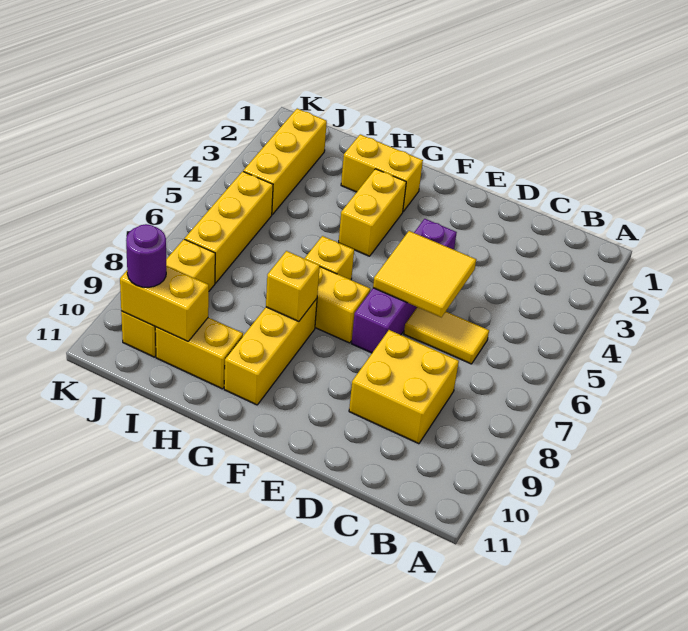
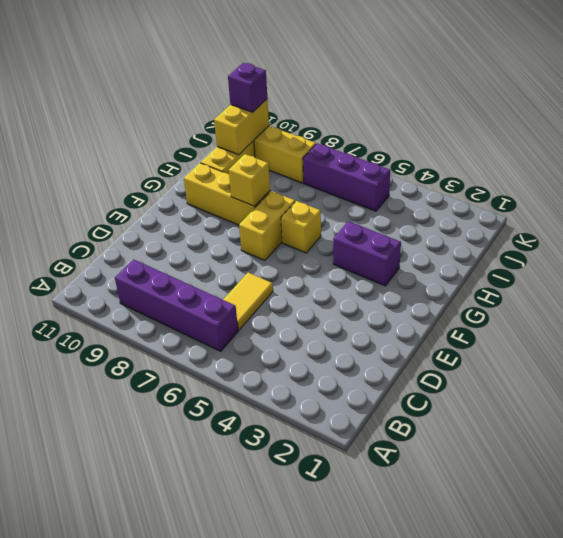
yellow brick C8:D9 level 1 -> none
yellow tile D5:E6 level 2 -> none
purple brick E4:E7 level 1 -> purple brick B6:B9 level 1
yellow brick G2:H2 level 1 -> none
yellow brick G3:G4 level 1 -> purple brick G3:G4 level 1
yellow brick J2:J4 level 1 -> none
yellow brick J5:J7 level 1 -> purple brick J5:J7 level 1
purple round brick J10 level 3 -> purple brick J10 level 3

